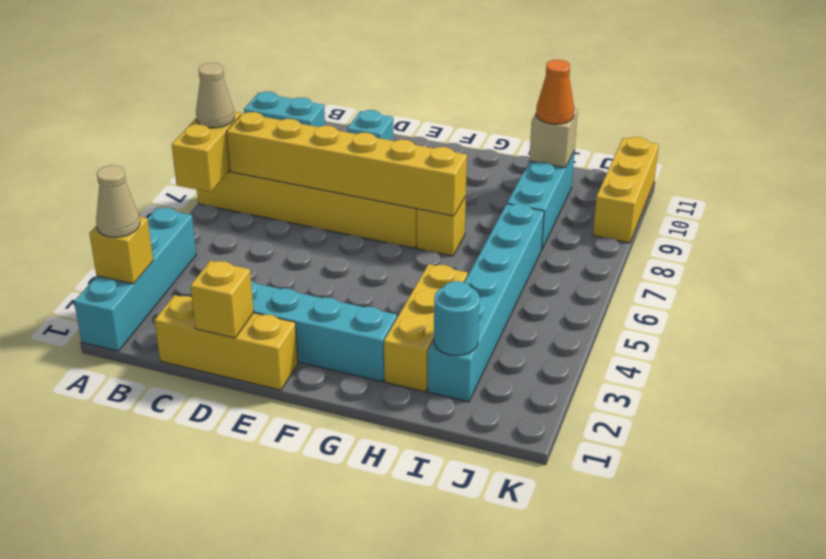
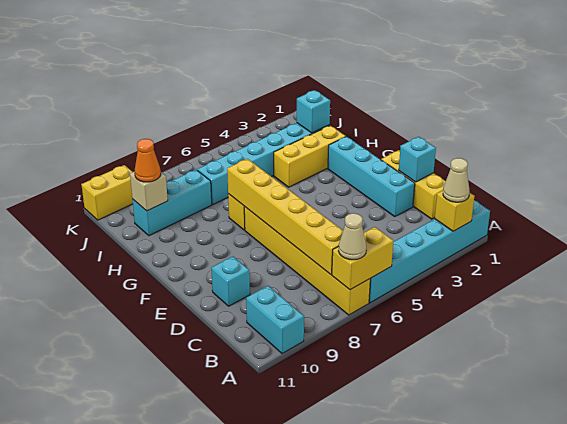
cyan brick A1:A4 level 1 -> cyan brick A1:A6 level 1
yellow brick D1 level 2 -> cyan brick D1 level 2
cyan round brick I2 level 2 -> cyan brick I2 level 2
yellow brick K9:K11 level 1 -> yellow brick K10:K11 level 1

